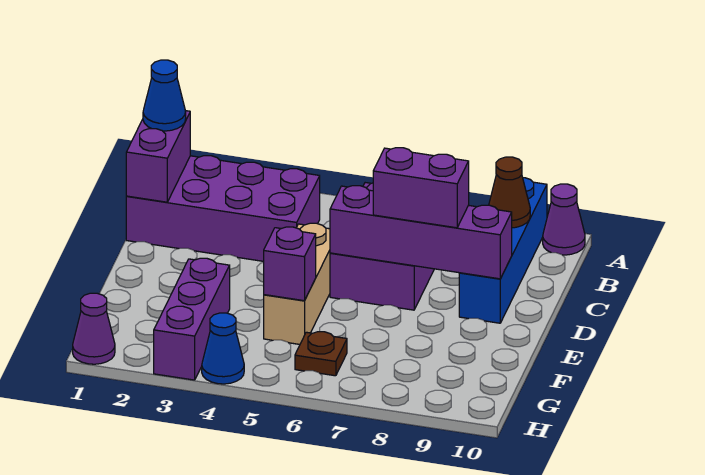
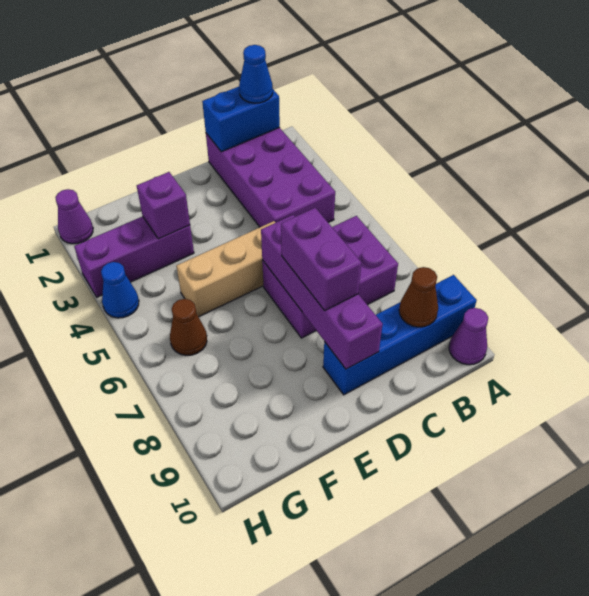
purple brick B1:C1 level 2 -> blue brick B1:C1 level 2
purple brick F5 level 2 -> purple brick F3 level 2
brown plate G6 level 1 -> brown cone G6 level 1

